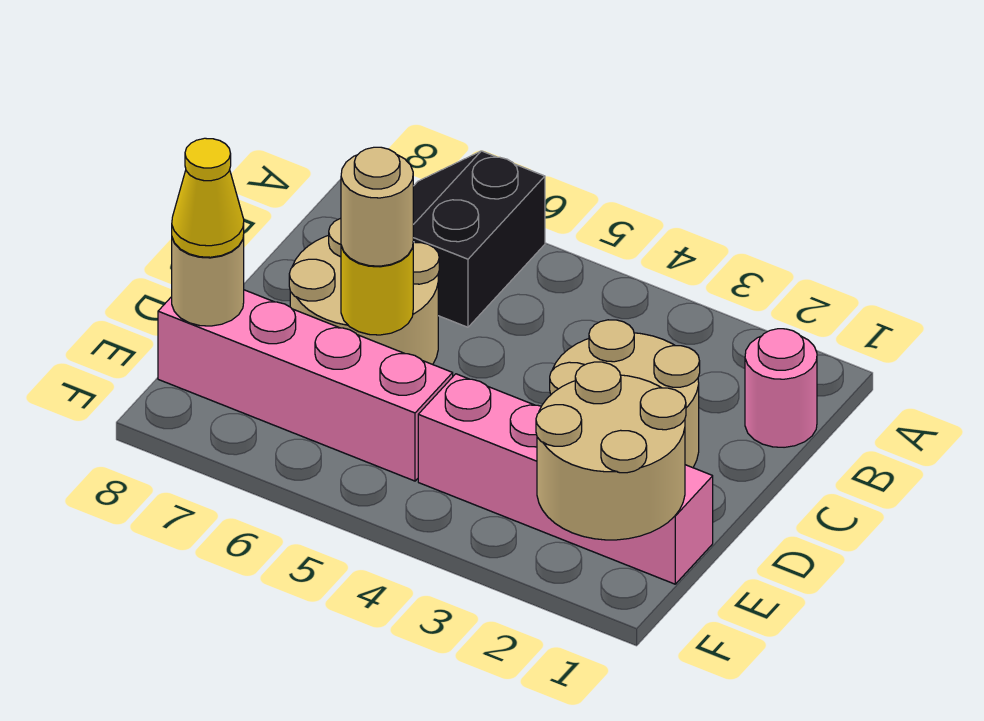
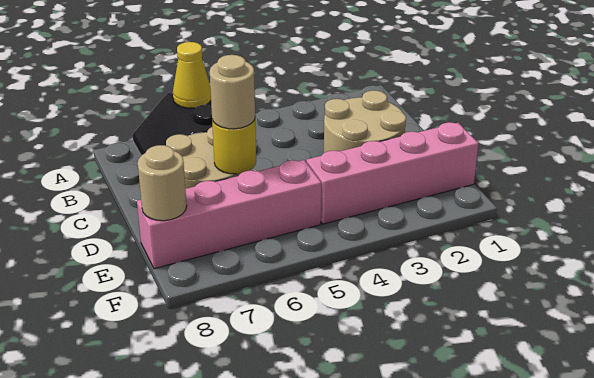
pink round brick B1 level 1 -> none
tan round brick E1:F2 level 2 -> none
yellow cone E8 level 3 -> yellow cone A6 level 2

